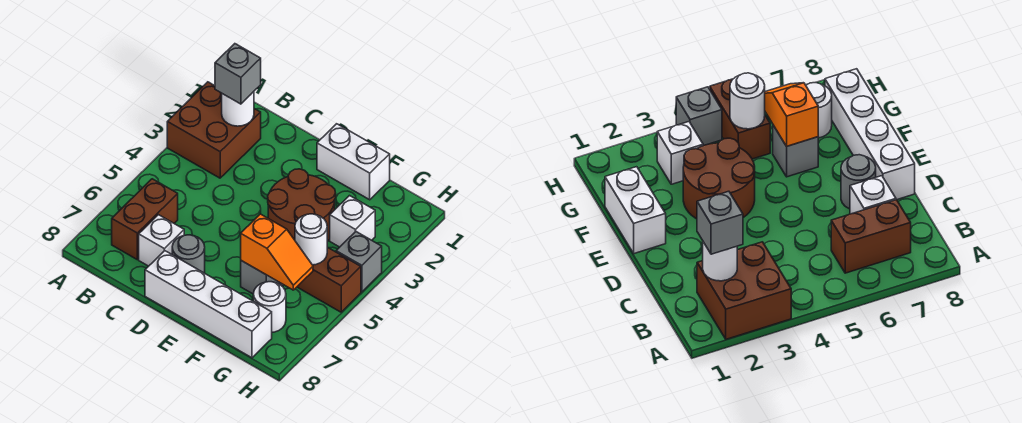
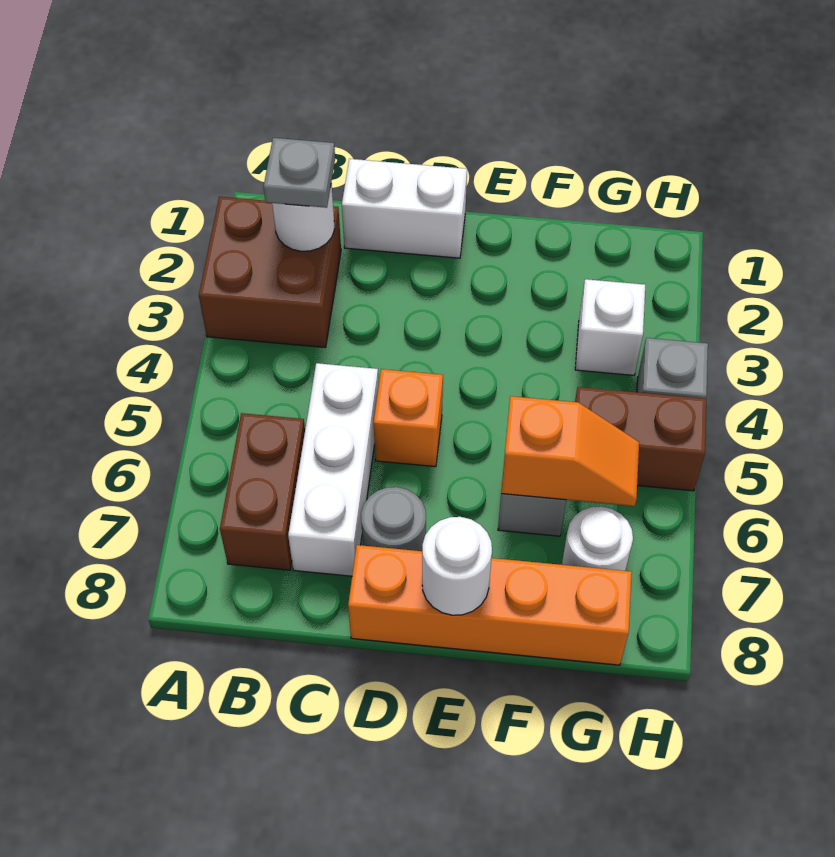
grey brick B2 level 3 -> grey plate B2 level 3
white brick C7 level 1 -> white brick C5:C7 level 1
none -> orange brick D5 level 1
white brick D8:G8 level 1 -> orange brick D8:G8 level 1
white brick E1:F1 level 1 -> white brick C1:D1 level 1
brown round brick E3:F4 level 1 -> none
white round brick G5 level 2 -> white round brick E8 level 2

